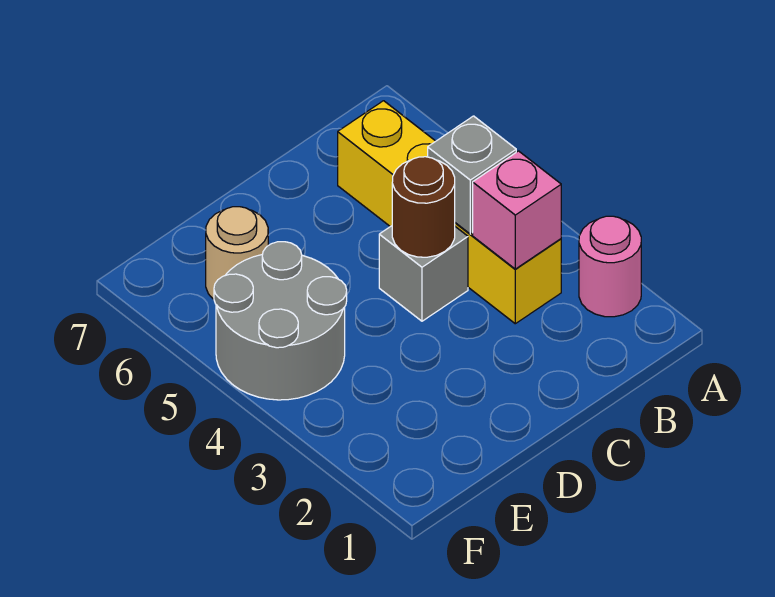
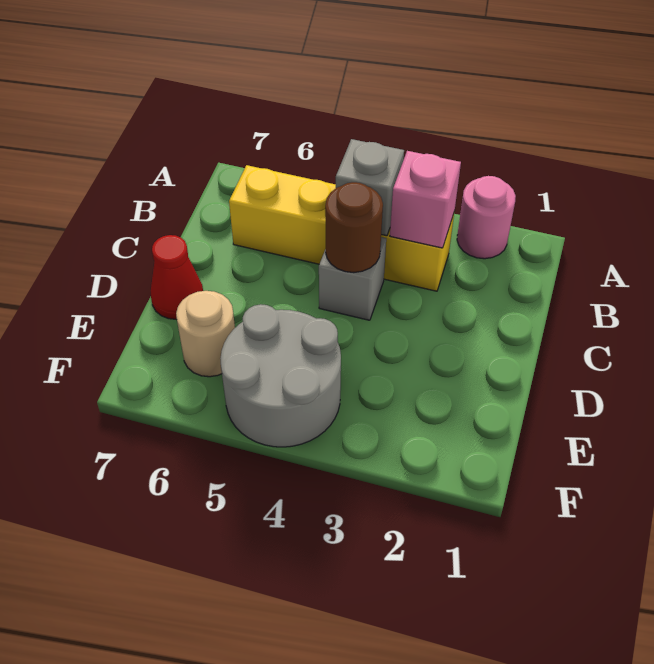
none -> red cone D7 level 1

